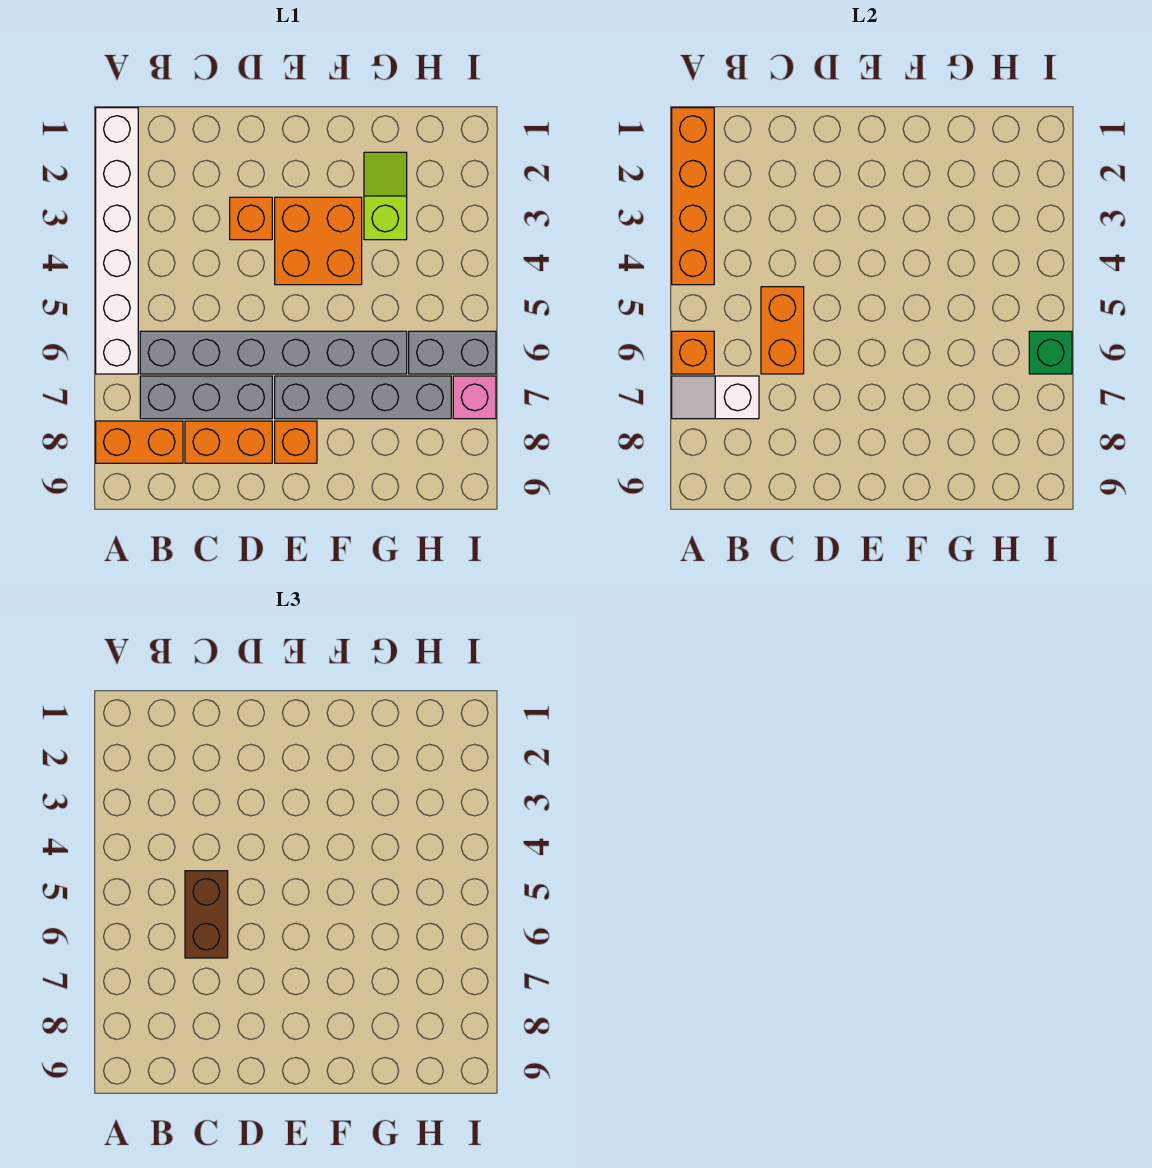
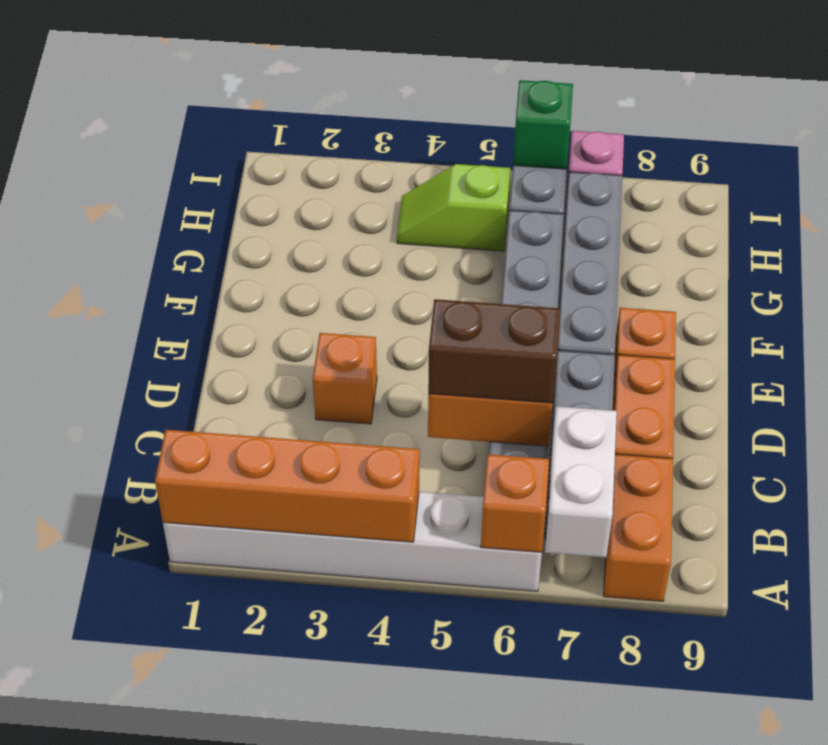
white slope A7:B7 level 2 top B -> white brick A7:B7 level 2
orange brick E3:F4 level 1 -> none
lime slope G2:G3 level 1 top 3 -> lime slope H4:H5 level 1 top 5

